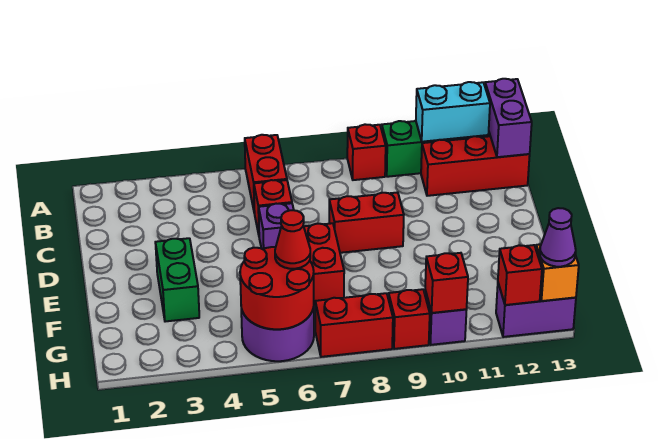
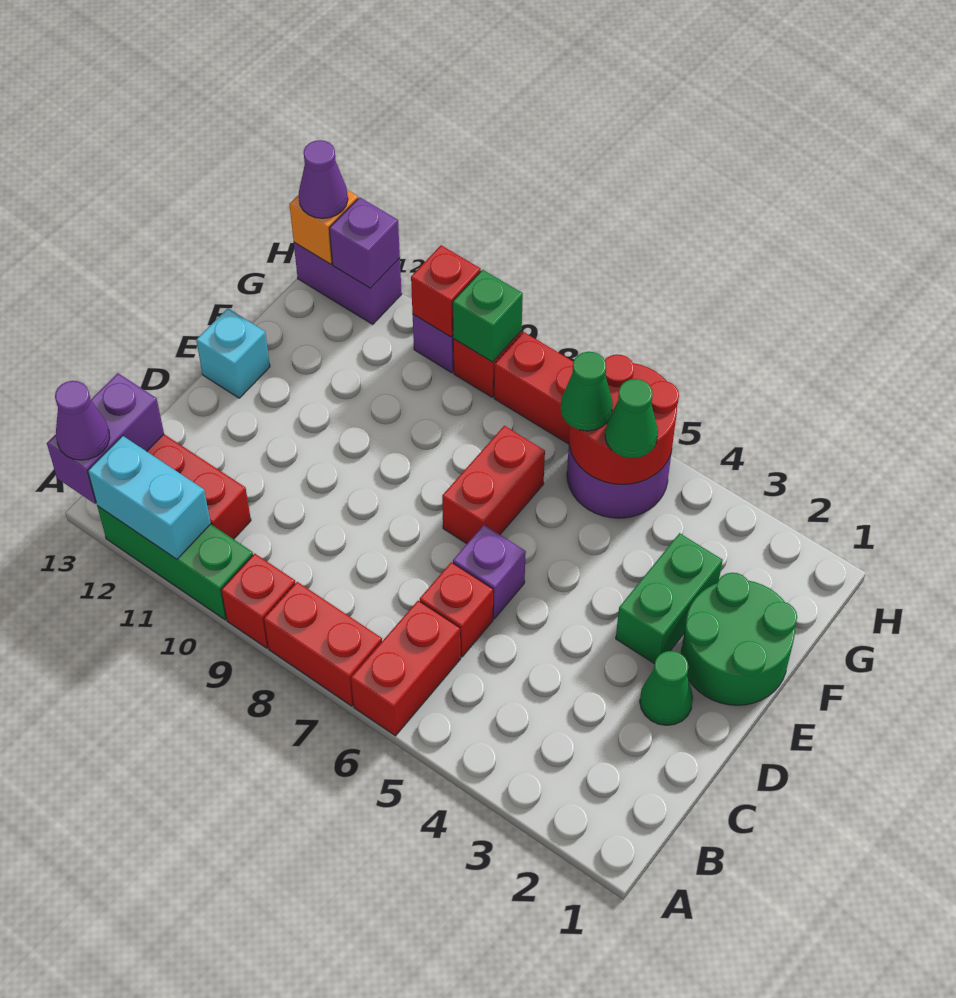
none -> purple cone A13 level 3
none -> green cone D2 level 1
red brick D8:D9 level 1 -> red brick A7:A8 level 1
none -> green round brick E1:F2 level 1
none -> cyan brick E13 level 1
none -> green cone G5 level 3
red cone G6 level 3 -> green cone G6 level 3
none -> green brick H9 level 2
red brick H12 level 2 -> purple brick H12 level 2

